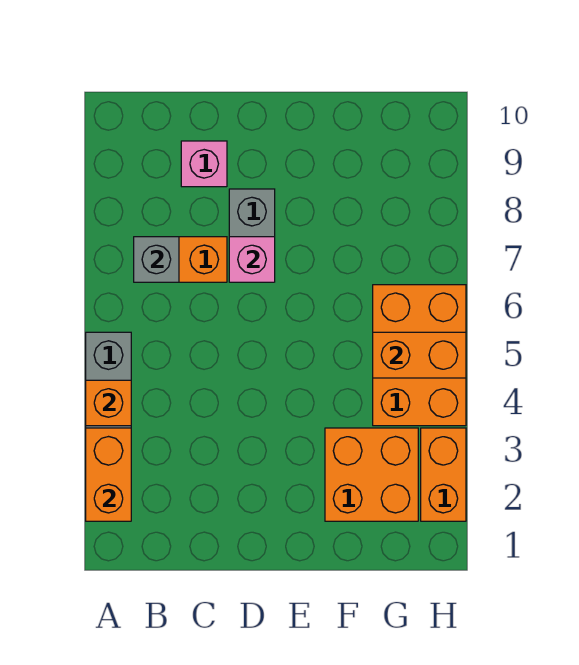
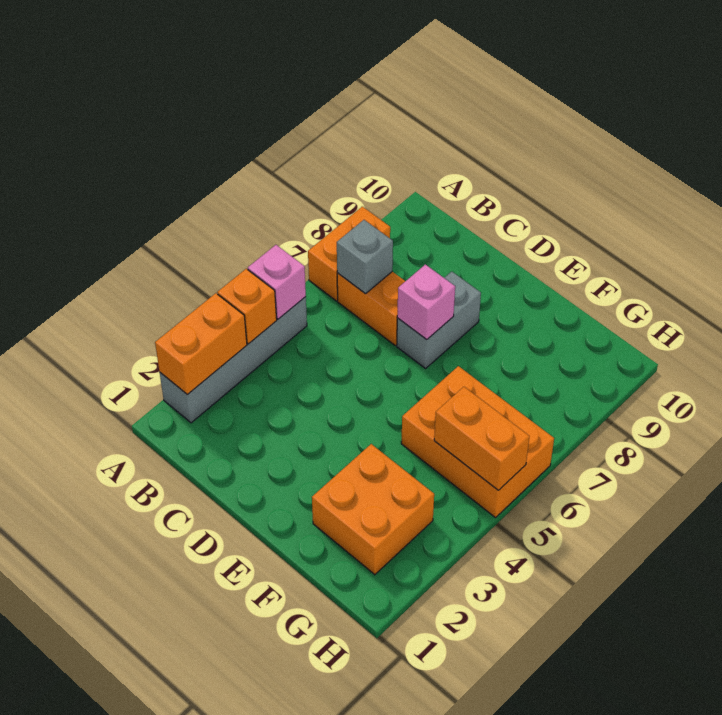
pink brick C9 level 1 -> pink brick A5 level 2
orange brick G4:H6 level 1 -> orange brick F5:H6 level 1
orange brick H2:H3 level 1 -> orange brick A7:A8 level 1

